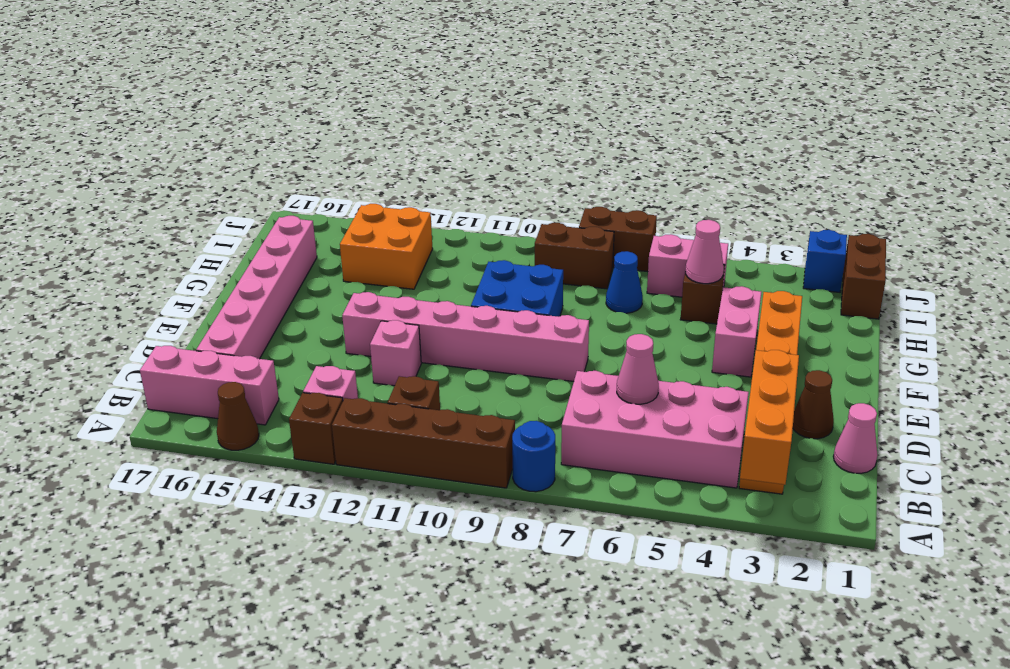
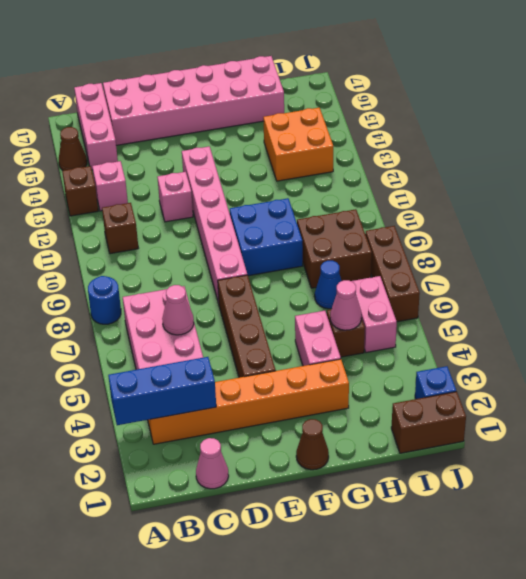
orange brick A3:C3 level 2 -> blue brick A3:C3 level 2
brown brick A9:A12 level 1 -> brown brick E4:E7 level 1
pink brick C16:H16 level 1 -> pink brick C16:H17 level 1
brown cone D2 level 1 -> brown cone F1 level 1
pink brick F4:G4 level 1 -> pink brick G4:G5 level 1
brown brick I8:I9 level 1 -> brown brick H8:I9 level 1
brown brick J7:J8 level 1 -> brown brick J6:J8 level 1

